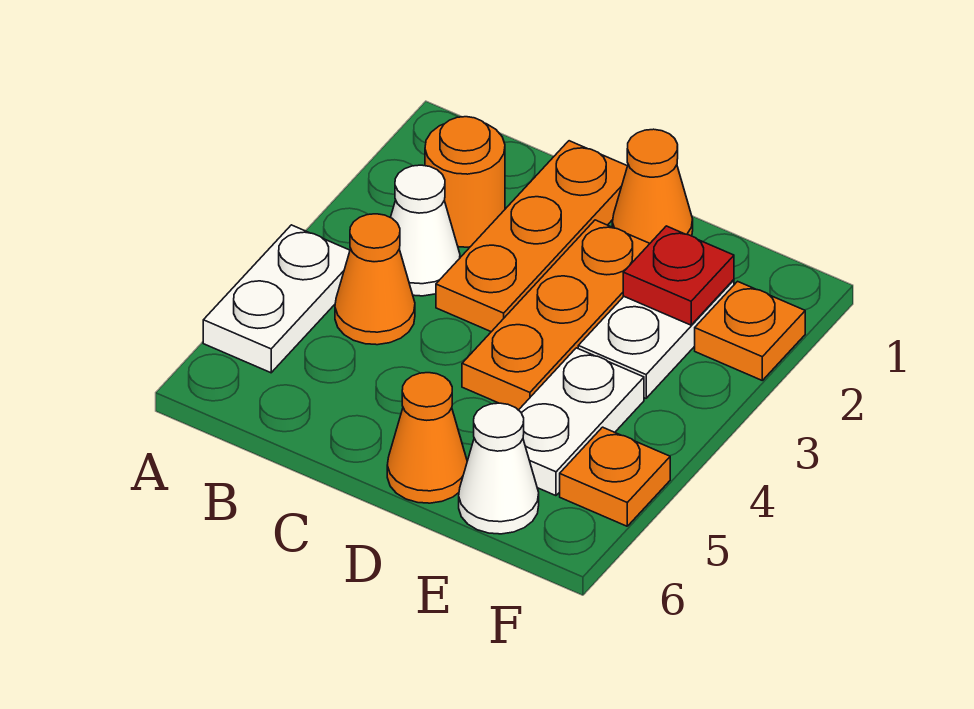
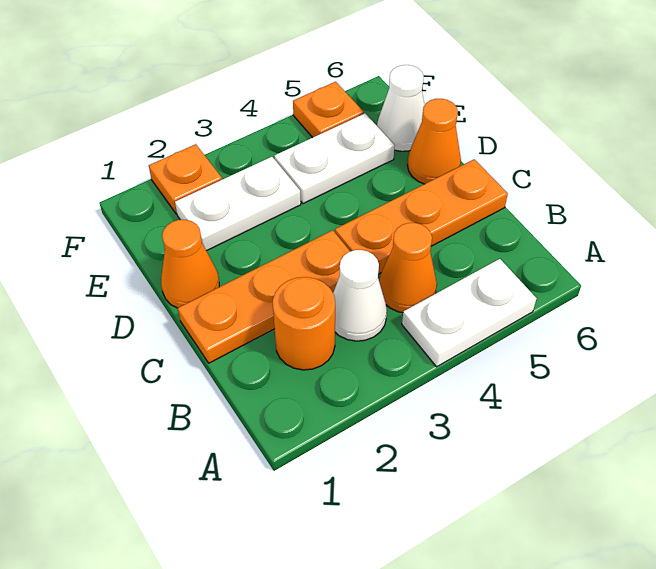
orange plate D2:D4 level 1 -> orange plate C4:C6 level 1
red plate E2 level 2 -> none

